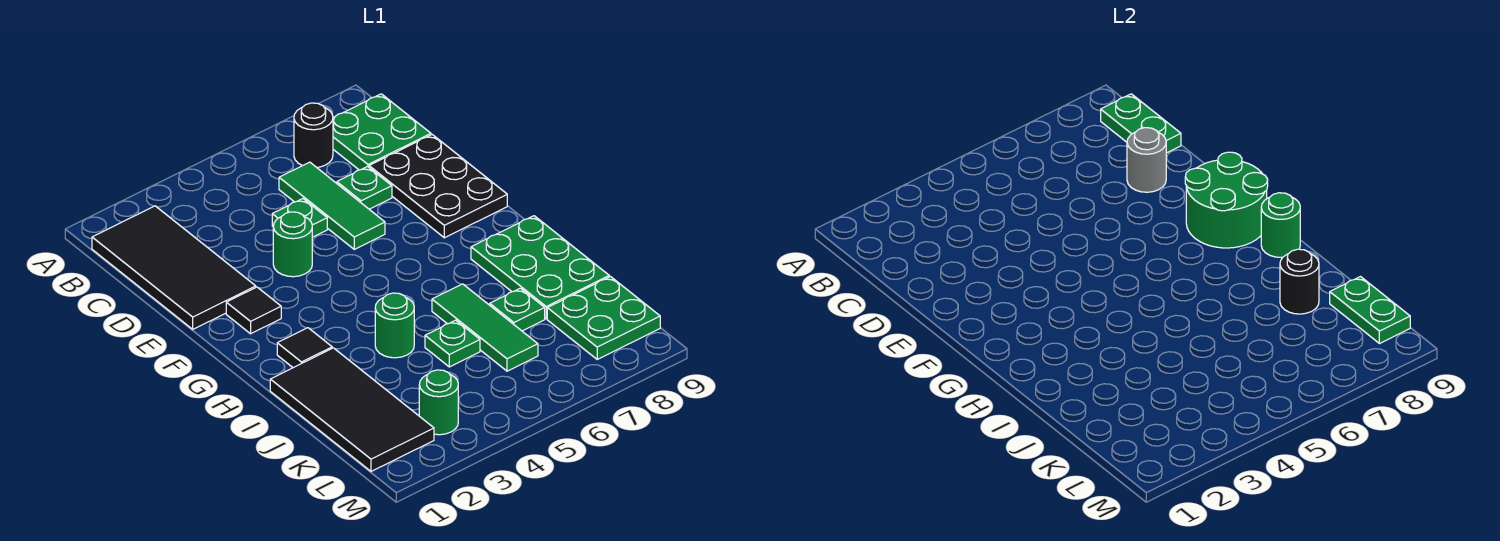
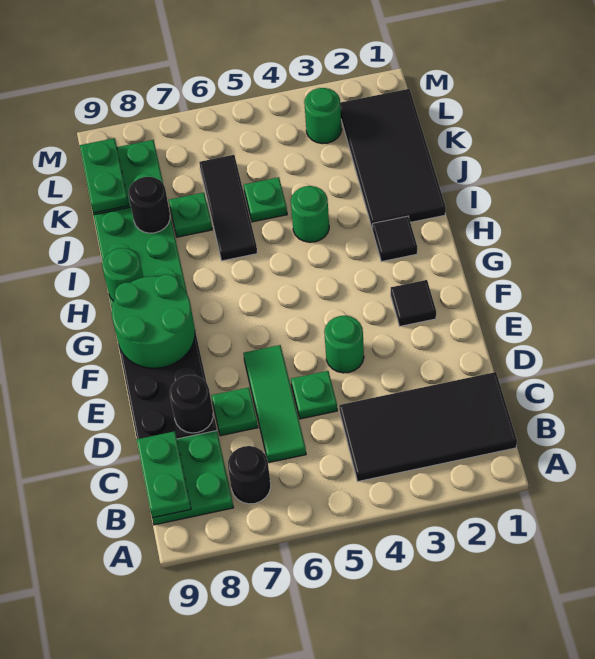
black tile B1:E2 level 1 -> black tile B1:C4 level 1
grey round brick D8 level 2 -> black round brick D8 level 2
green tile I6:K6 level 1 -> black tile I6:K6 level 1

